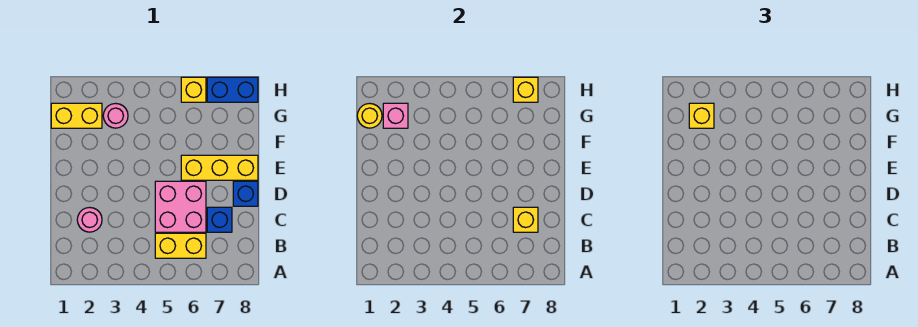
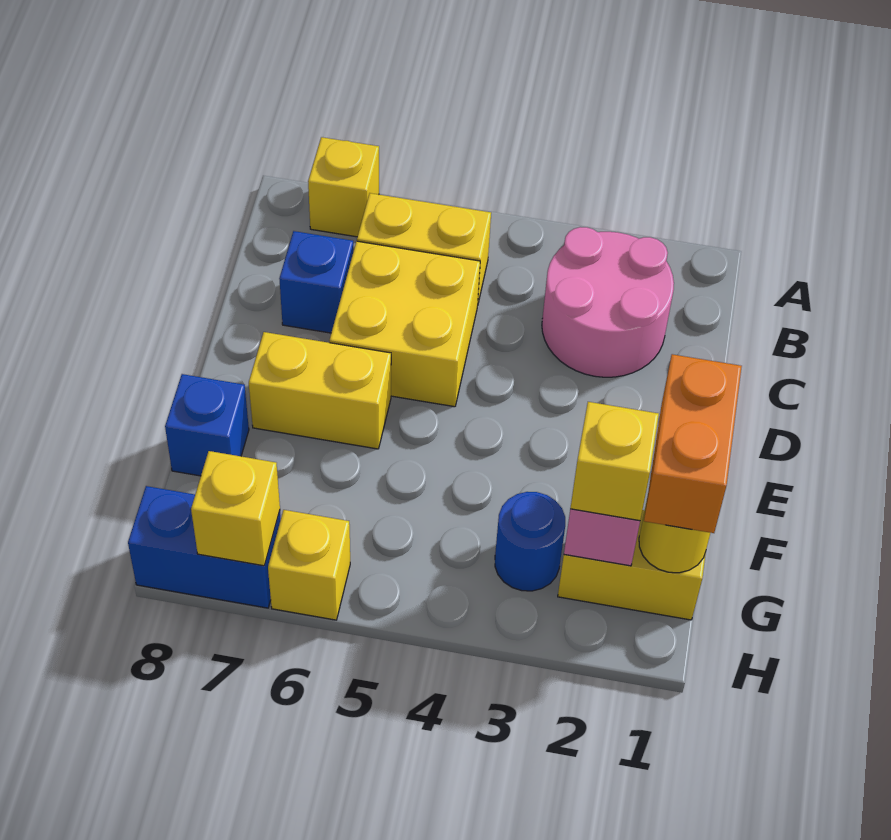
pink round brick C2 level 1 -> pink round brick B2:C3 level 1
pink brick C5:D6 level 1 -> yellow brick C5:D6 level 1
yellow brick C7 level 2 -> yellow brick A7 level 1
blue brick D8 level 1 -> blue brick F8 level 1
yellow brick E6:E8 level 1 -> yellow brick E6:E7 level 1
none -> orange brick F1:G1 level 3
pink round brick G3 level 1 -> blue round brick G3 level 1

